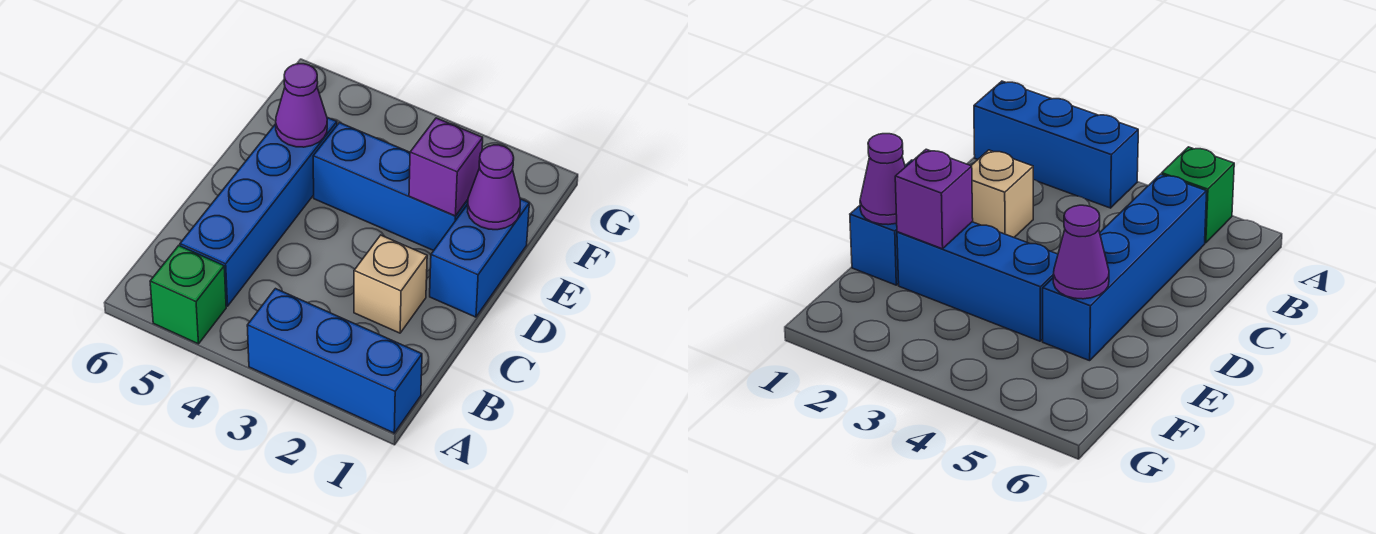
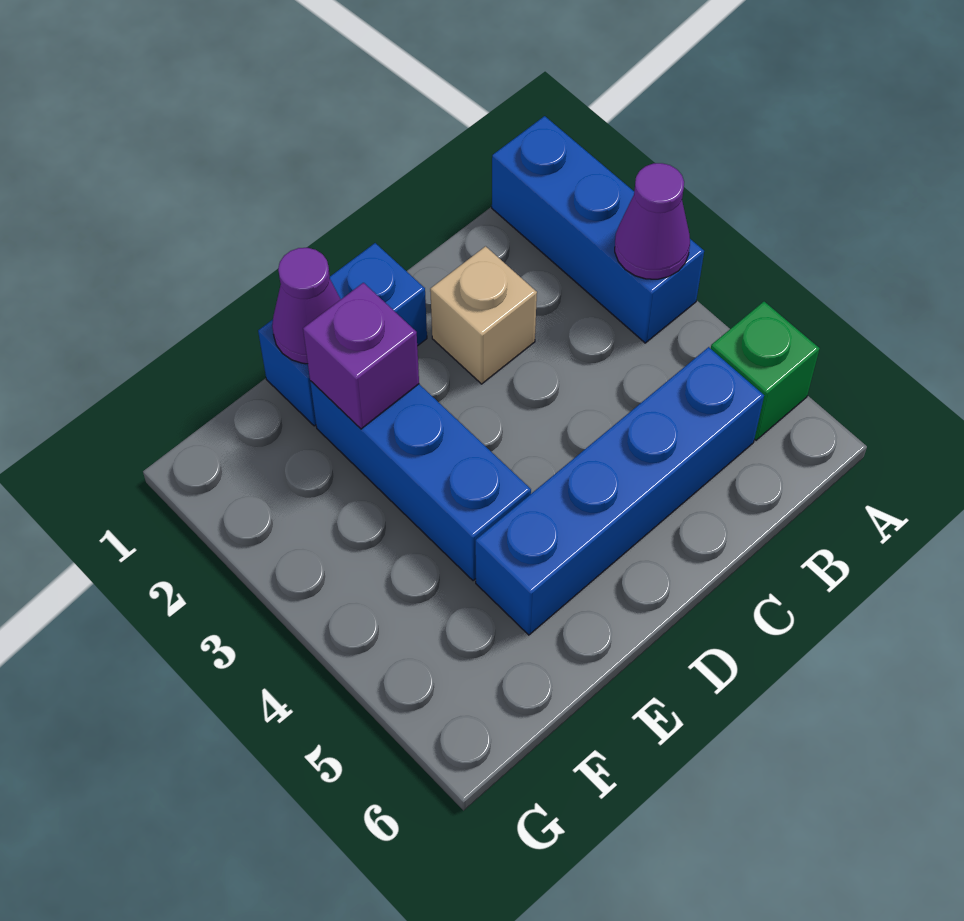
purple cone E5 level 2 -> purple cone A3 level 2

